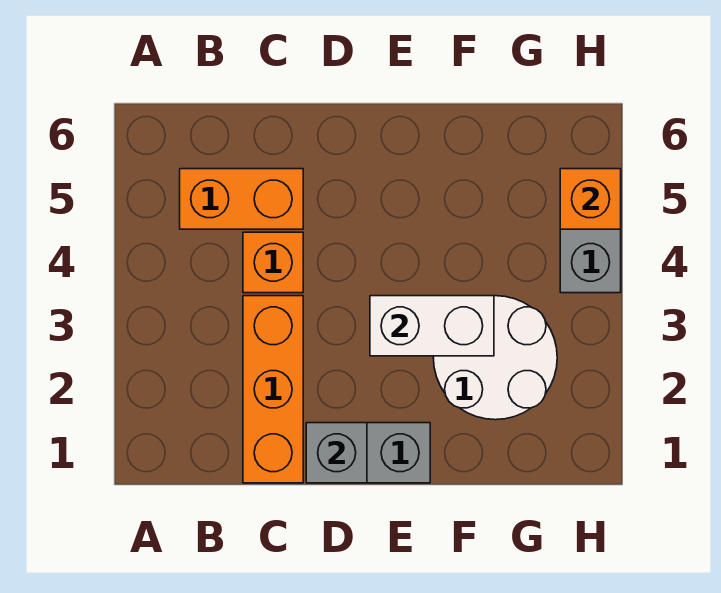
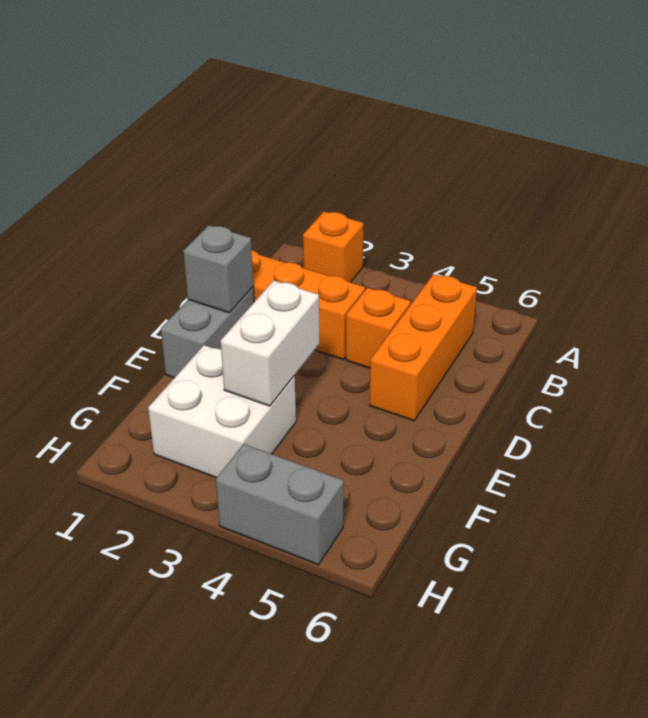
orange brick B5:C5 level 1 -> orange brick B5:D5 level 1
white round brick F2:G3 level 1 -> white brick F2:G3 level 1
orange brick H5 level 2 -> orange brick A2 level 1

